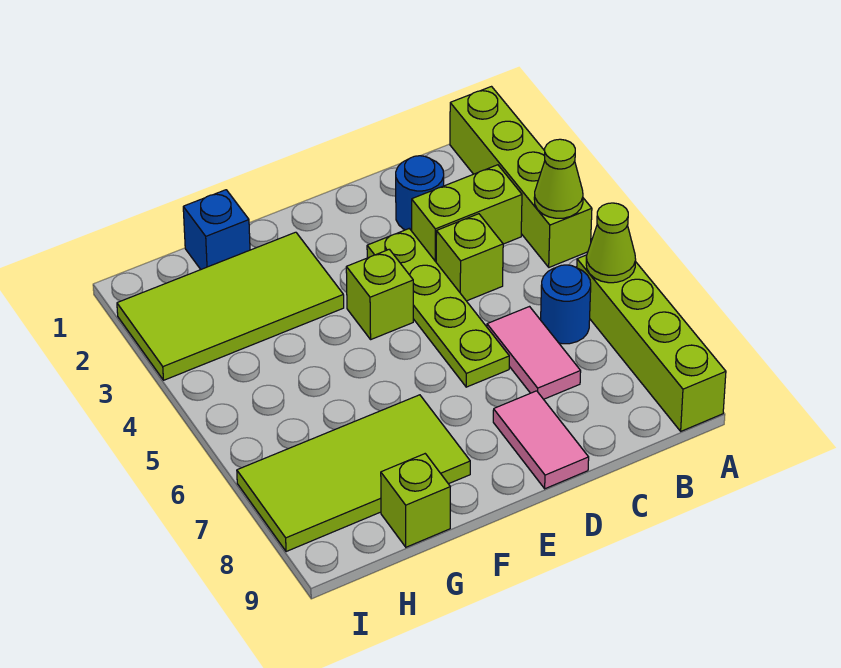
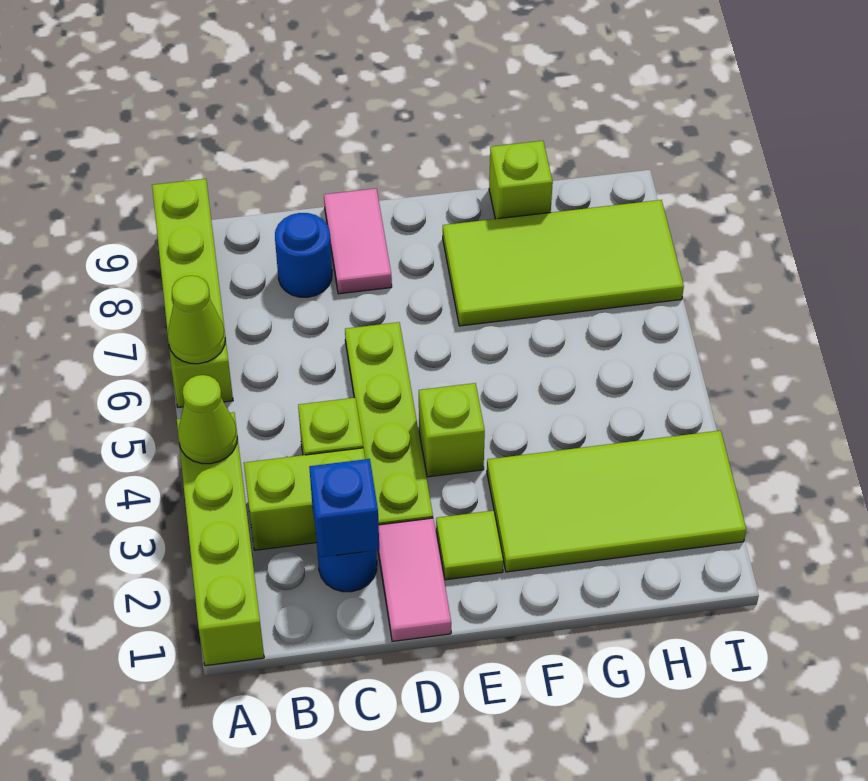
blue round brick B6 level 1 -> blue round brick C8 level 1
pink tile C6:C7 level 1 -> pink tile D1:D2 level 1
none -> lime tile E2 level 1
blue brick G1 level 1 -> blue brick C2 level 2

